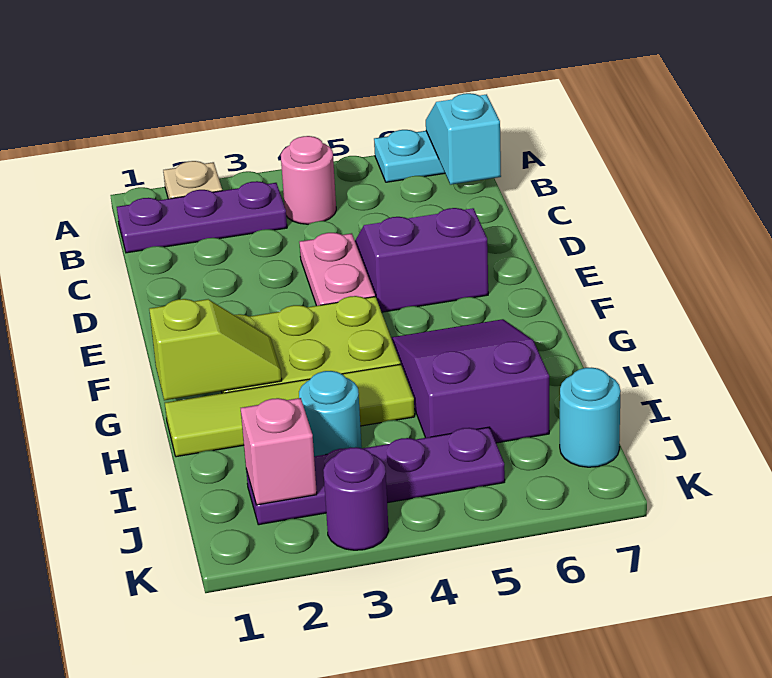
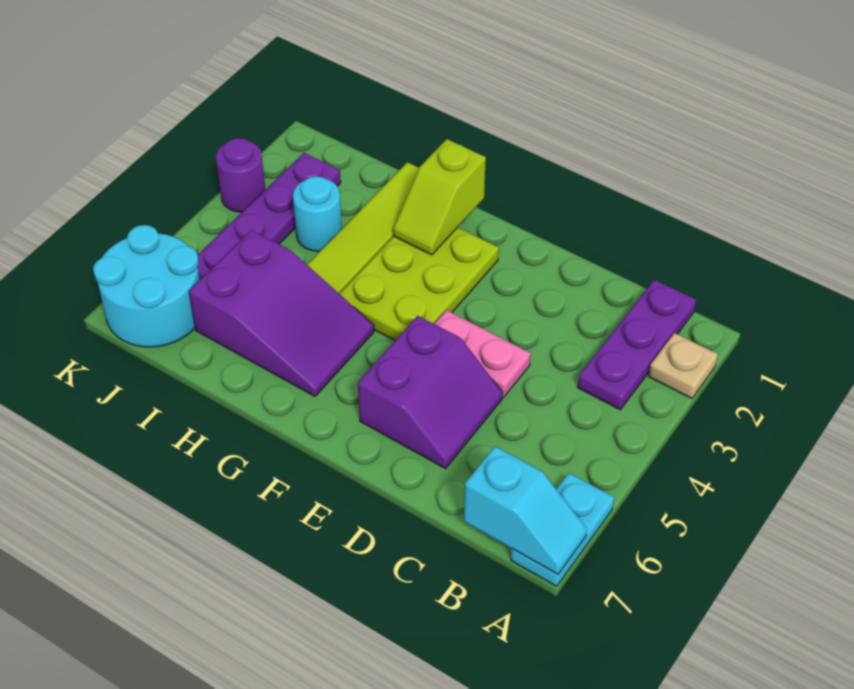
pink round brick B4 level 1 -> none
pink brick J2 level 2 -> none
cyan round brick J7 level 1 -> cyan round brick J6:K7 level 1

